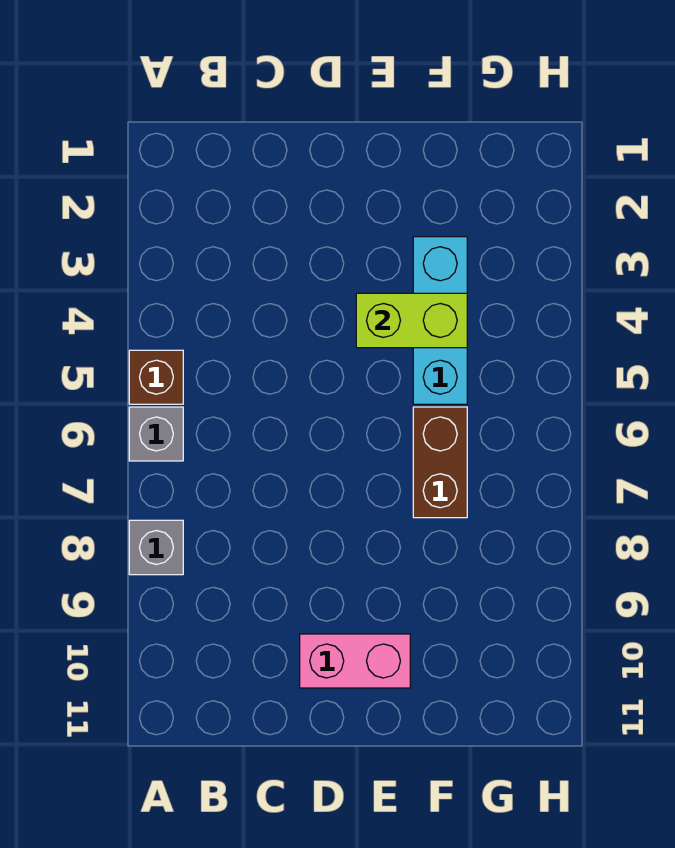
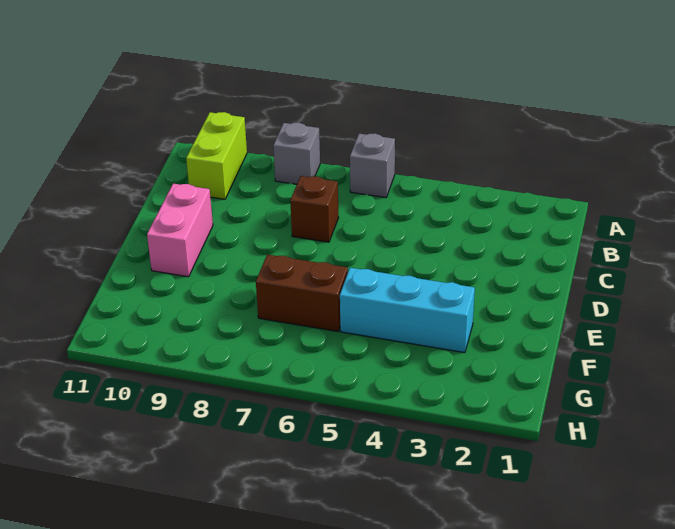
brown brick A5 level 1 -> brown brick C7 level 1
lime brick E4:F4 level 2 -> lime brick A10:B10 level 1

